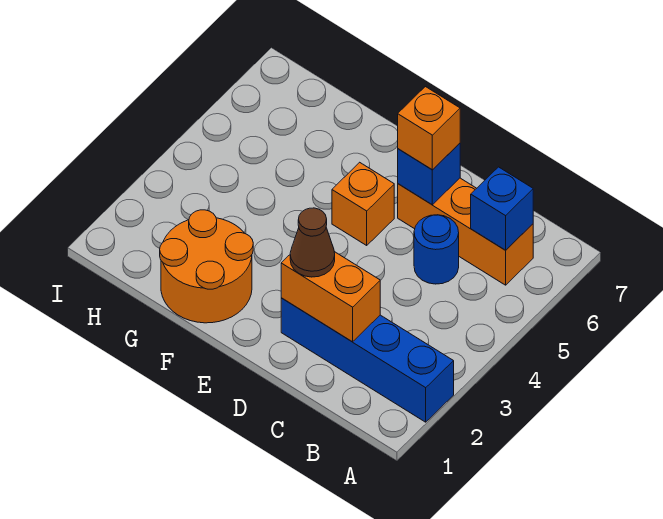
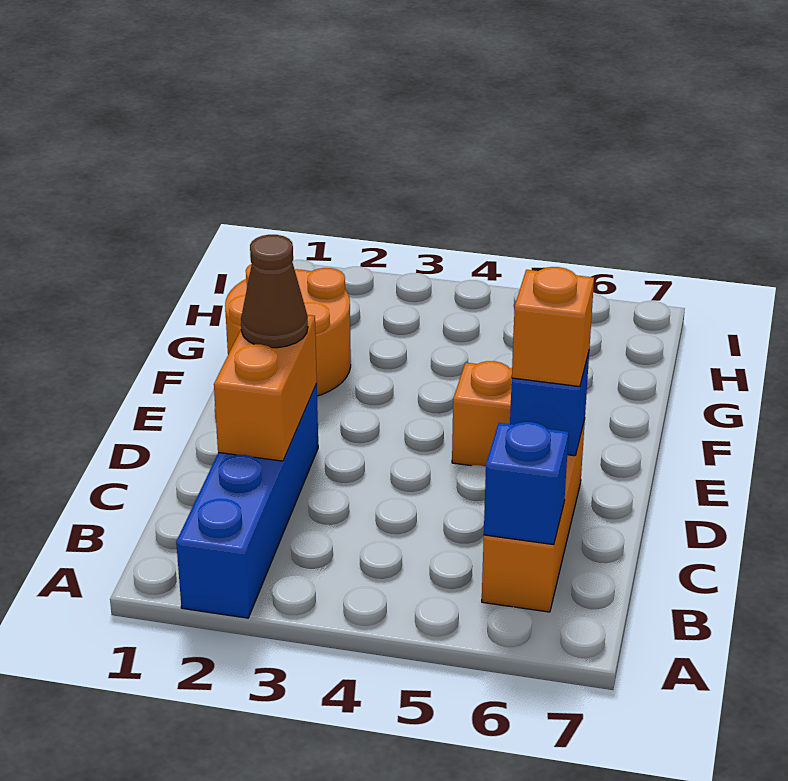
blue round brick C5 level 1 -> none

